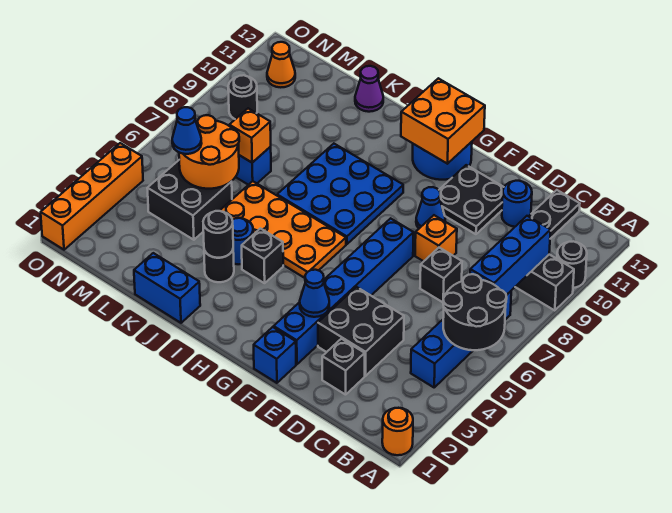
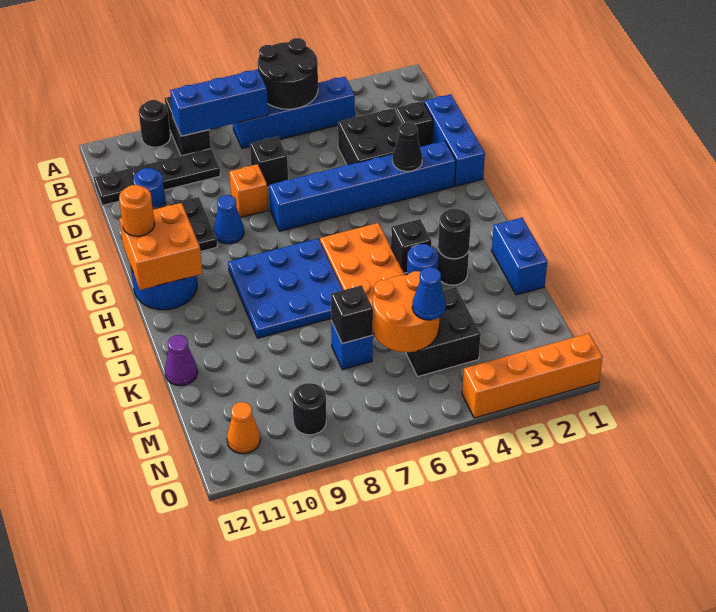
orange round brick A1 level 1 -> orange round brick G12 level 3
blue brick F1 level 1 -> blue brick D1:F1 level 1
blue cone F3 level 2 -> black cone F3 level 2
orange brick L7 level 2 -> black brick L7 level 2

